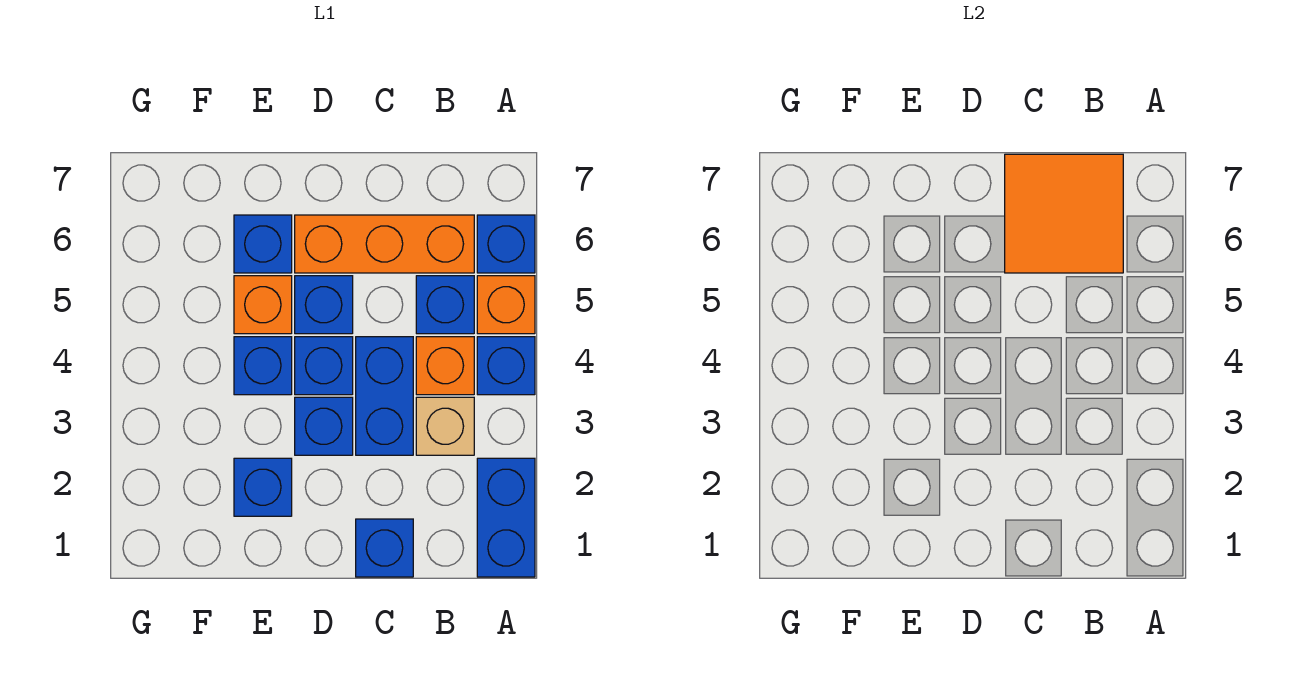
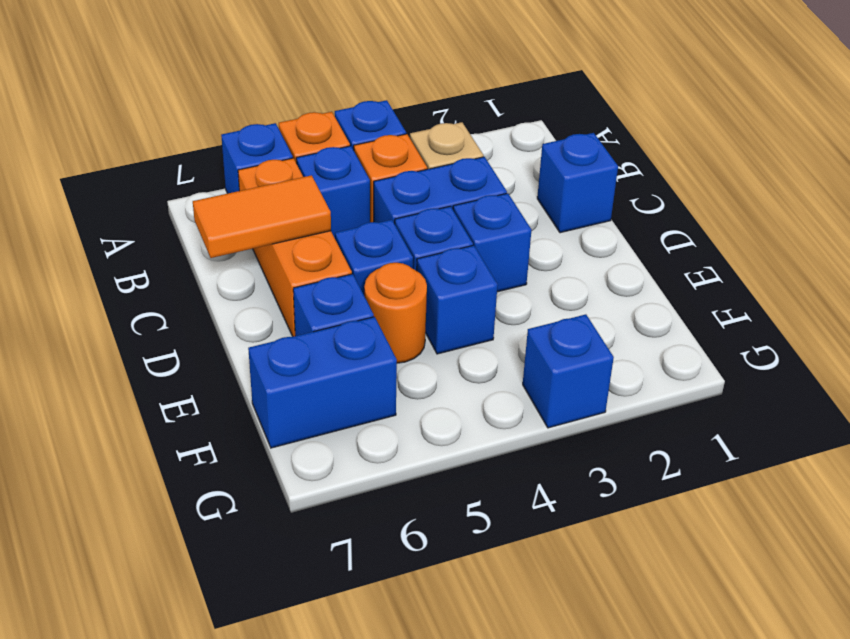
blue brick A1:A2 level 1 -> blue brick F6:F7 level 1
orange tile B6:C7 level 2 -> orange tile C6:C7 level 2
blue brick E2 level 1 -> blue brick G3 level 1
orange brick E5 level 1 -> orange round brick E5 level 1

